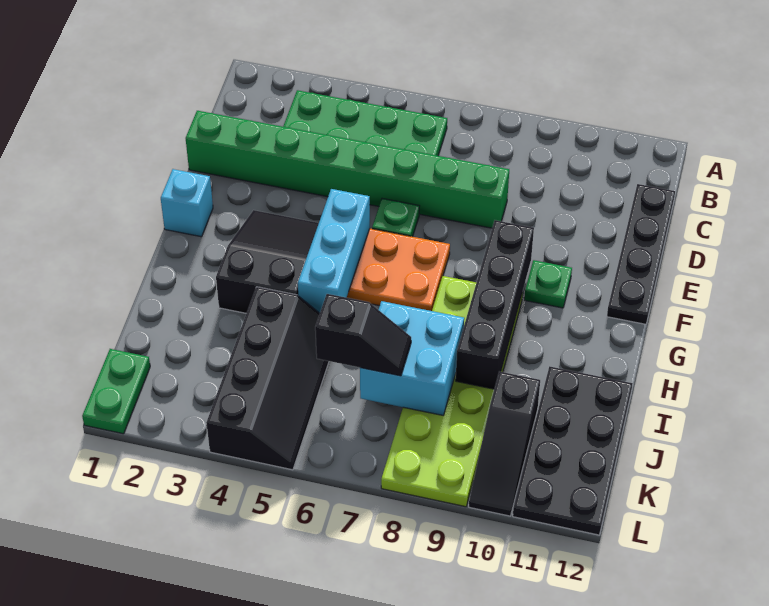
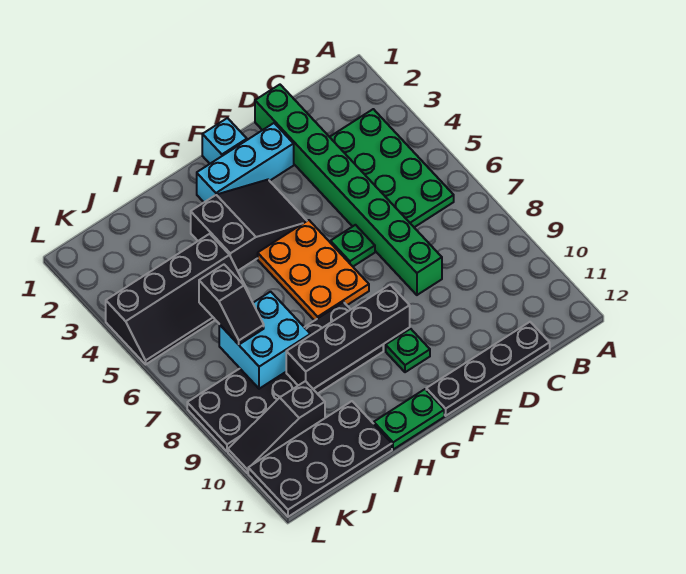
cyan brick F5:H5 level 2 -> cyan brick E2:G2 level 1
lime plate G8:L9 level 1 -> black plate G8:L9 level 1
green plate K1:L1 level 1 -> green plate G12:H12 level 1

